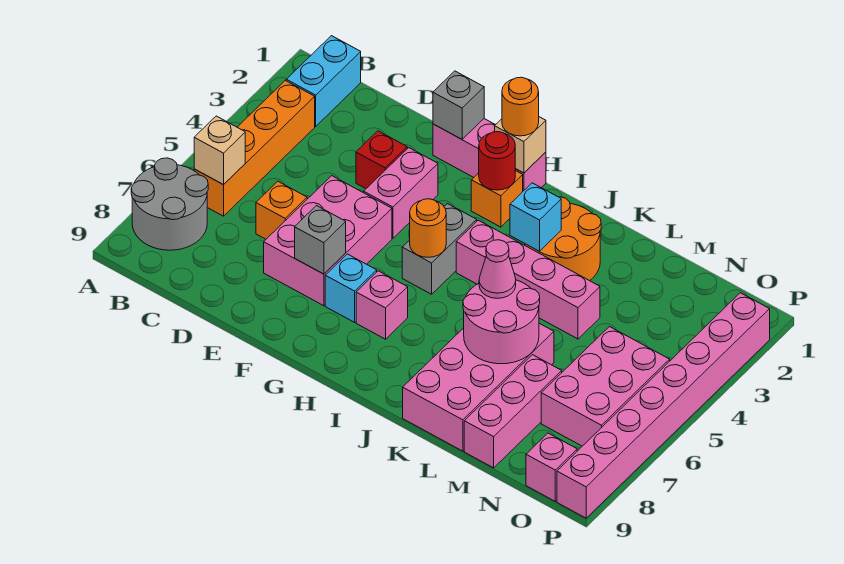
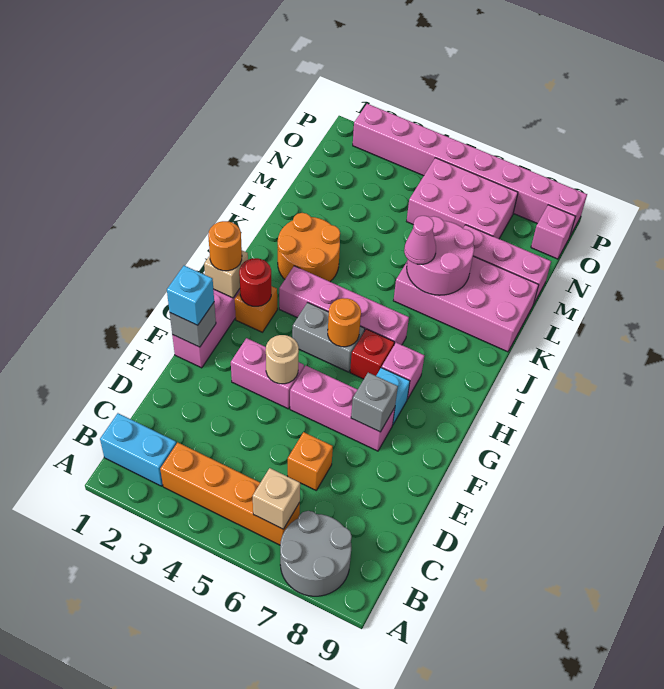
red brick E3 level 1 -> red brick H6 level 1
pink brick E5:F7 level 1 -> pink brick F5:F7 level 1
none -> tan round brick F4 level 2
pink brick I4:L4 level 1 -> pink brick I3:I6 level 1
cyan brick J3 level 2 -> cyan brick F1 level 3

